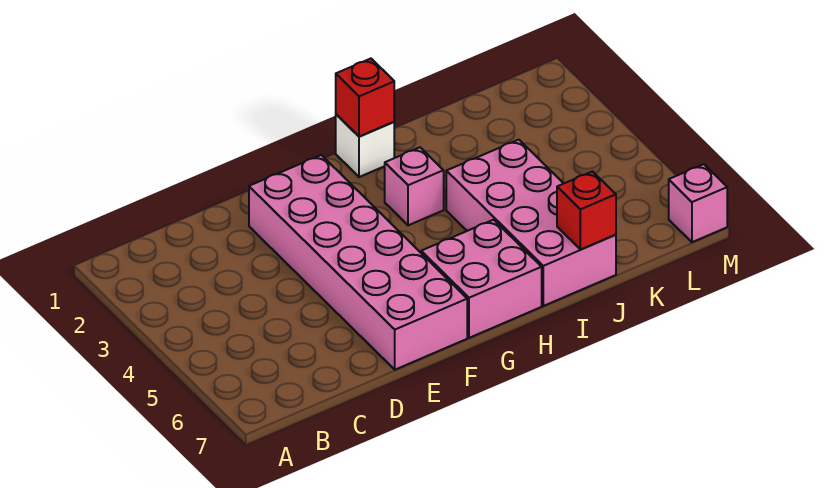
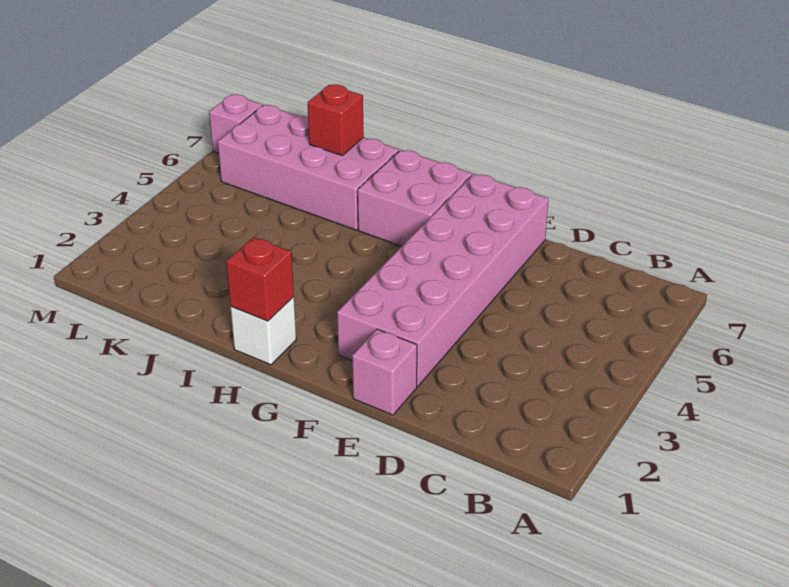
pink brick H3 level 1 -> pink brick E1 level 1
pink brick I4:J7 level 1 -> pink brick I6:L7 level 1

